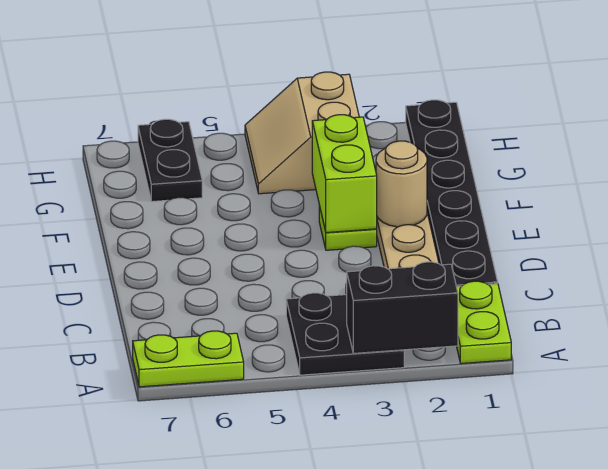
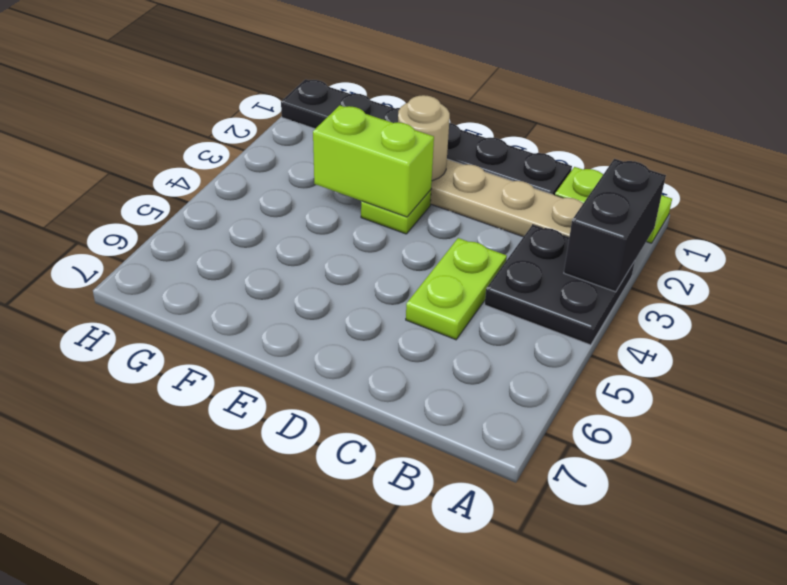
lime plate A6:A7 level 1 -> lime plate C4:C5 level 1
tan slope G3:H4 level 1 top 3 -> none
black plate G6:H6 level 1 -> none

